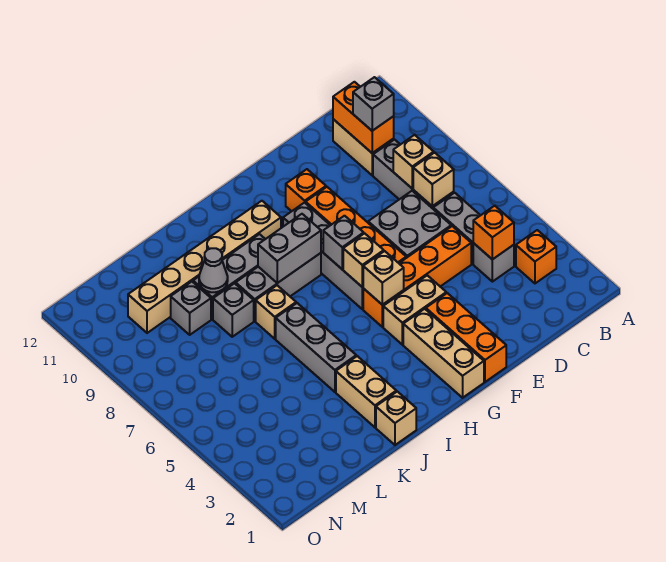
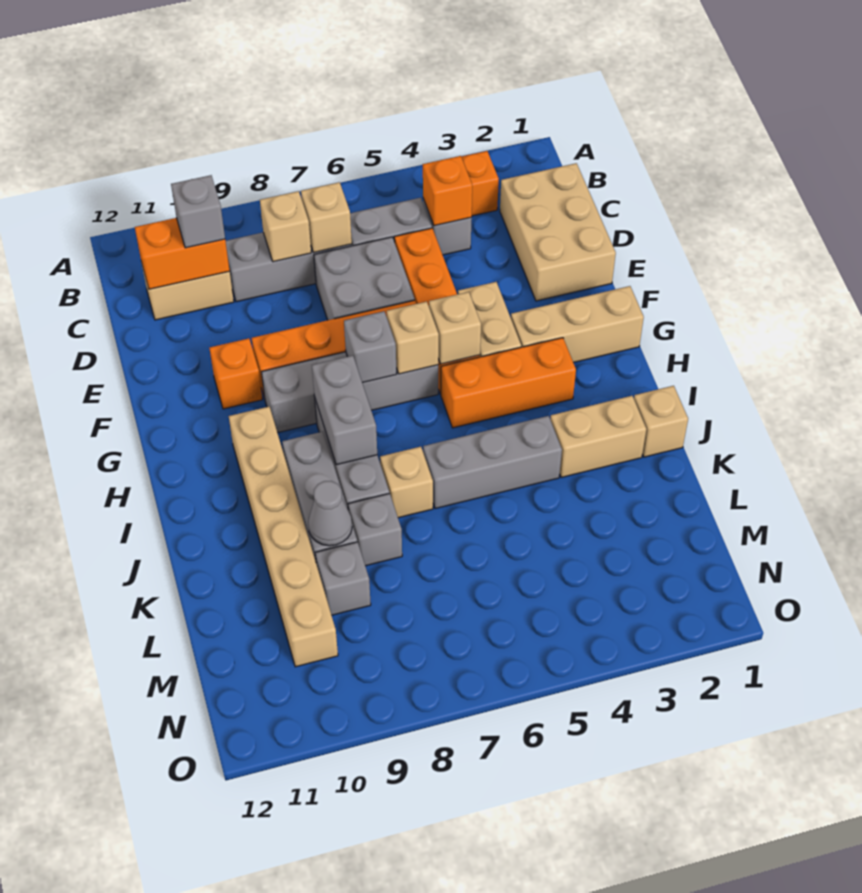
none -> tan brick C1:E2 level 1
orange brick F1:F3 level 1 -> orange brick H3:H5 level 1

